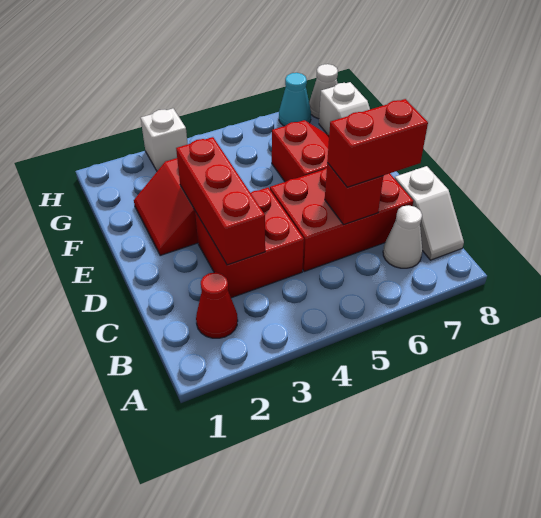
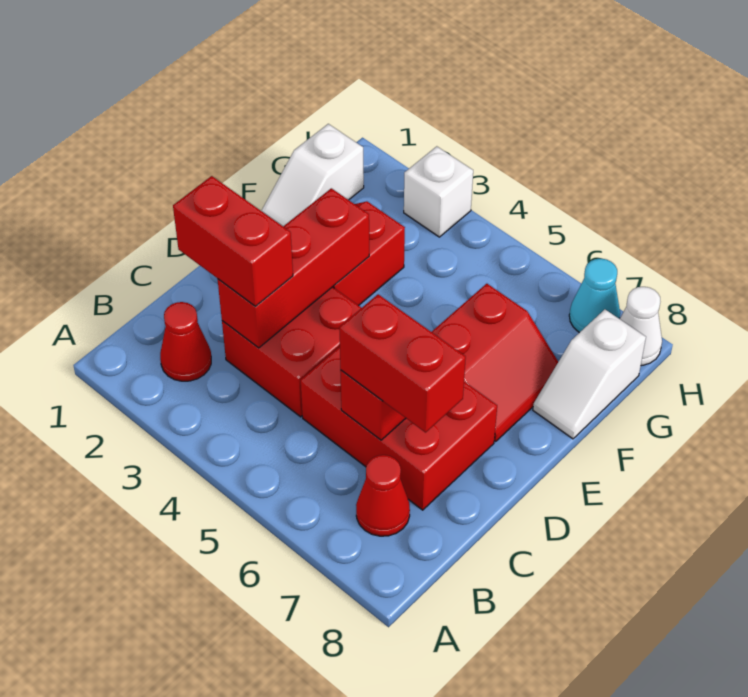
white cone B7 level 1 -> red cone B7 level 1
white slope B8:C8 level 1 top C -> white slope F1:G1 level 1 top G
none -> red brick C2:C3 level 3

